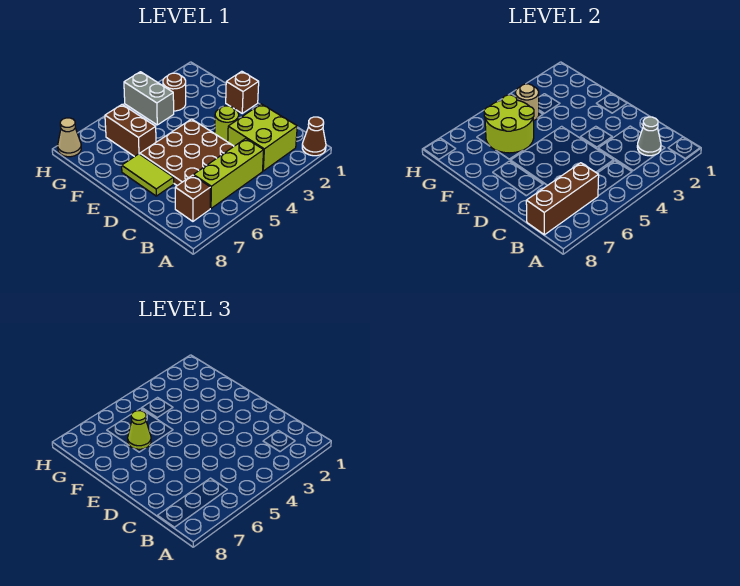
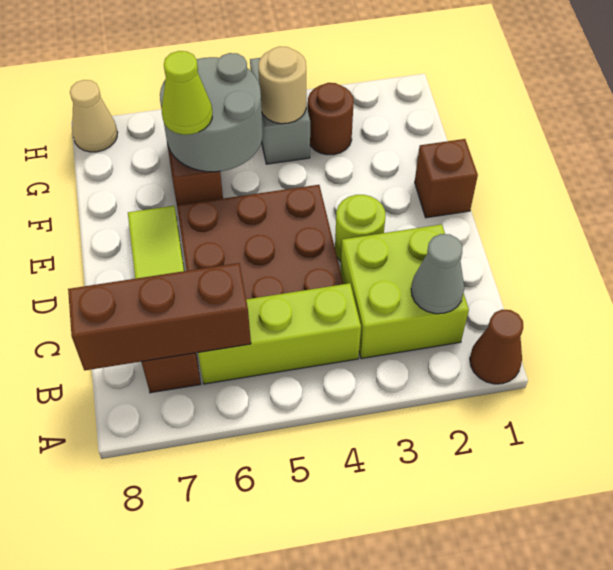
lime round brick F5:G6 level 2 -> grey round brick F5:G6 level 2

